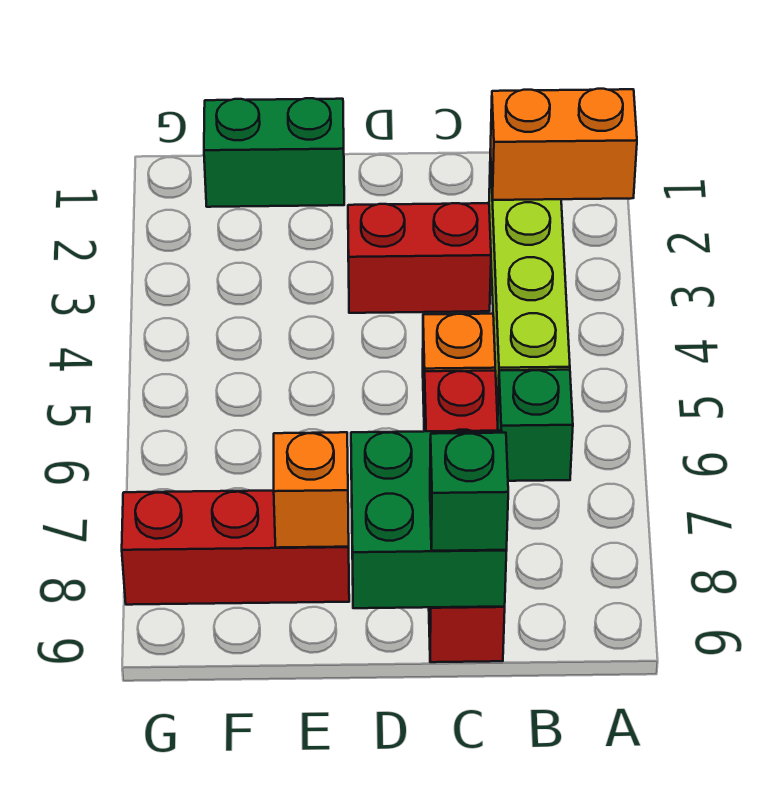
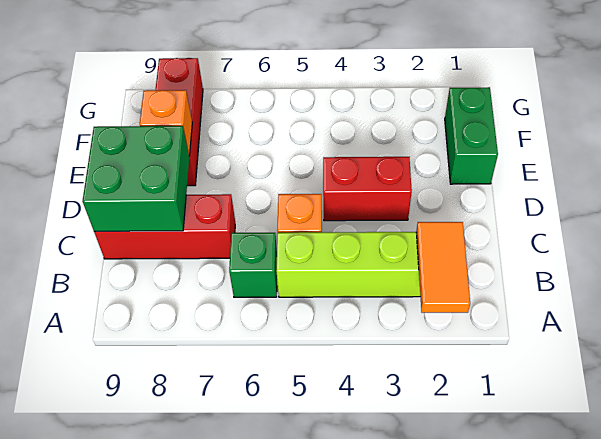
orange brick A2:B2 level 2 -> orange tile A2:B2 level 2
red brick C3:D3 level 1 -> red brick D3:D4 level 1
red brick C6:C9 level 1 -> red brick C7:C9 level 1
green brick C9 level 3 -> none

